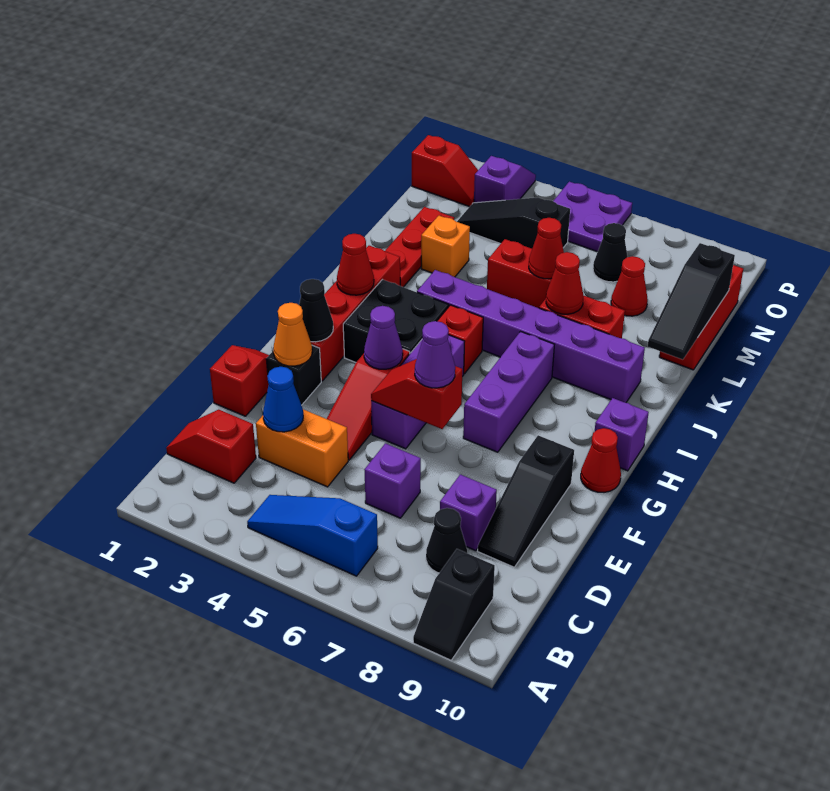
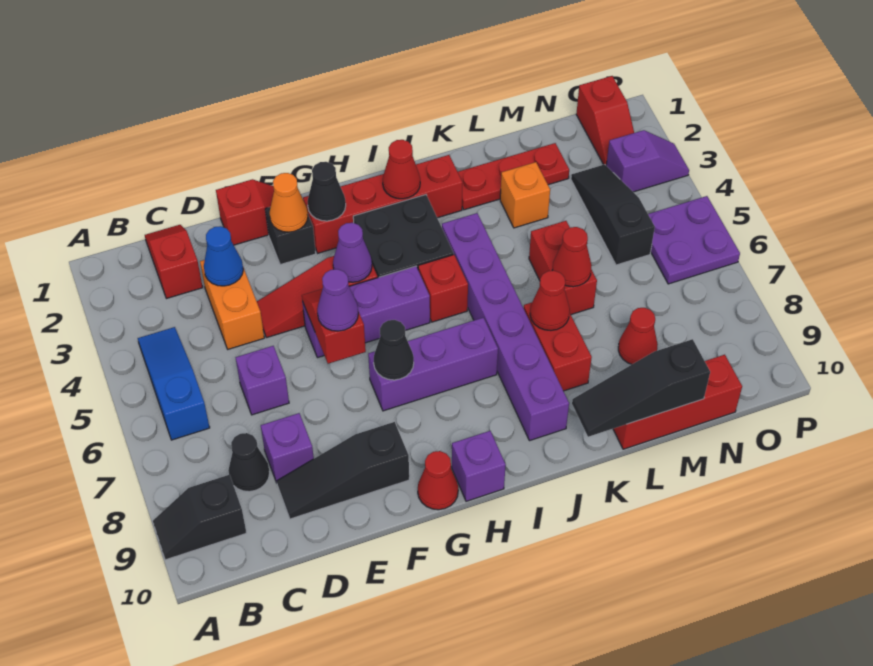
black cone N7 level 1 -> black cone G7 level 2

